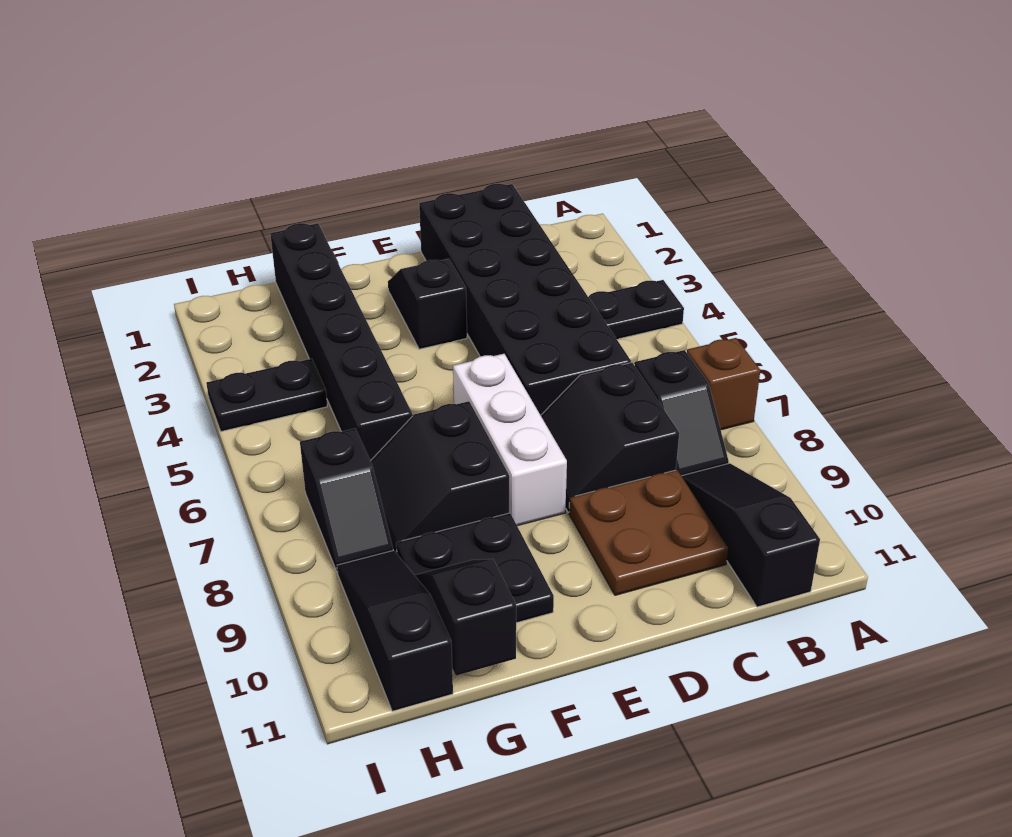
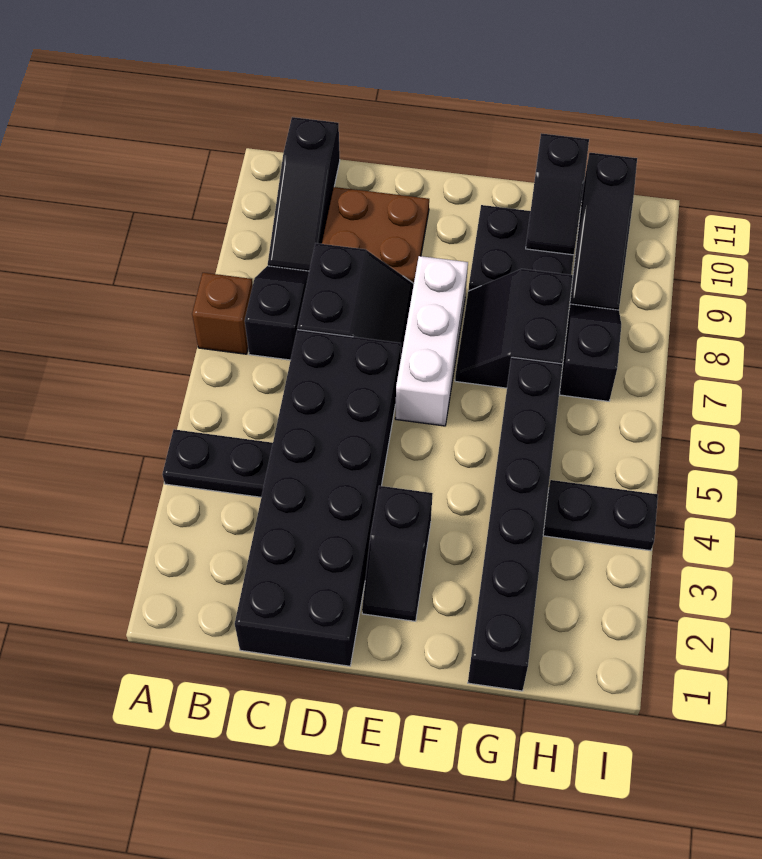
black slope F7:G8 level 1 top F -> black slope F7:G8 level 1 top G

